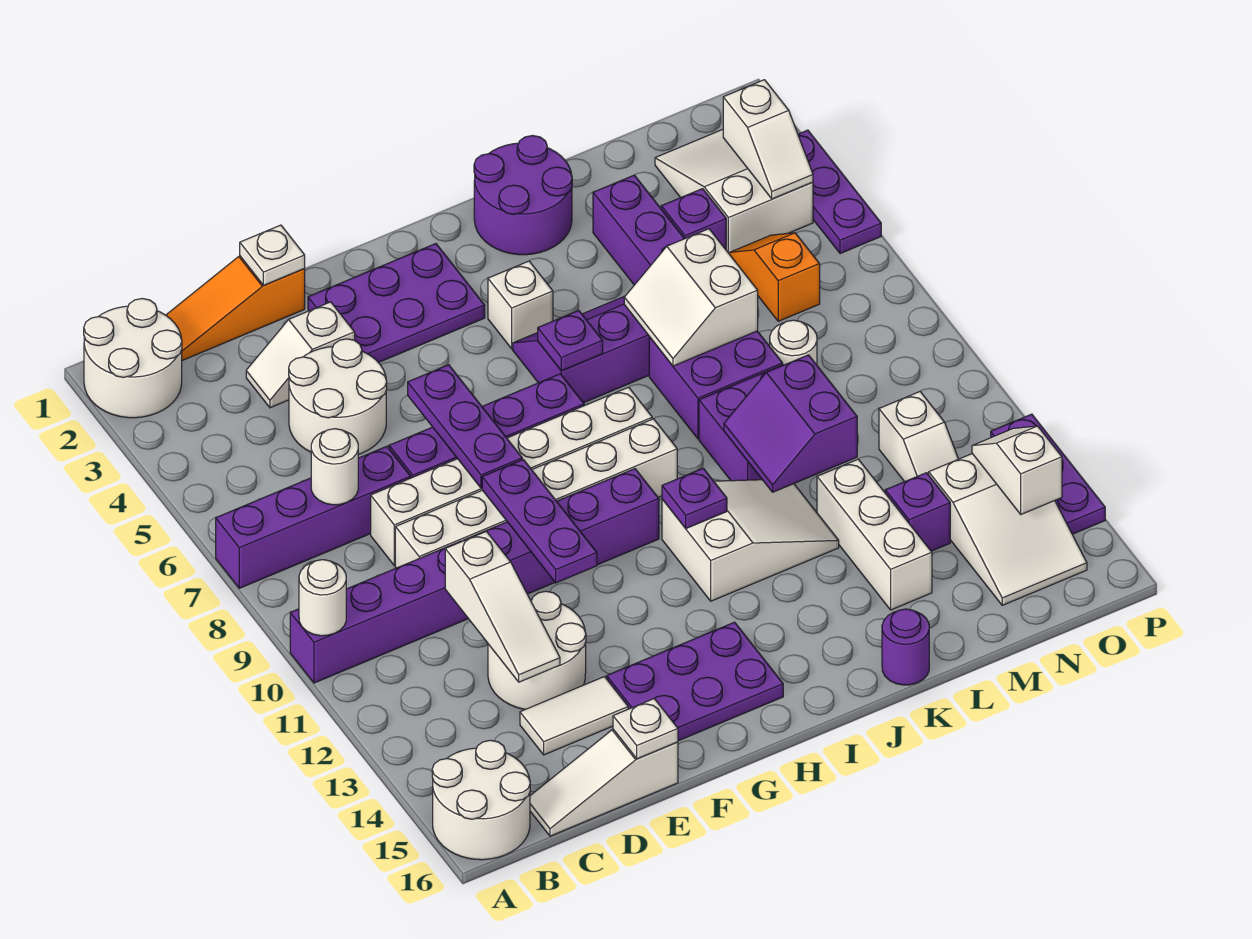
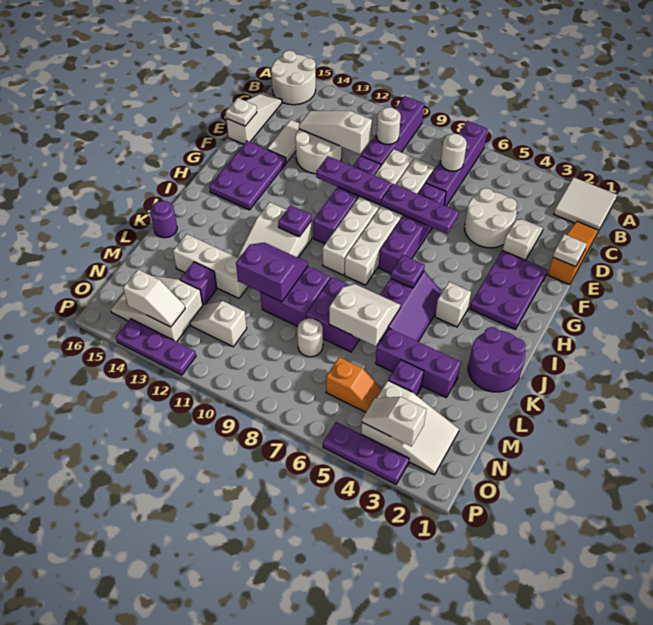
white round brick A1:B2 level 1 -> white tile A1:B2 level 1
white round brick A10 level 2 -> white round brick C10 level 2

